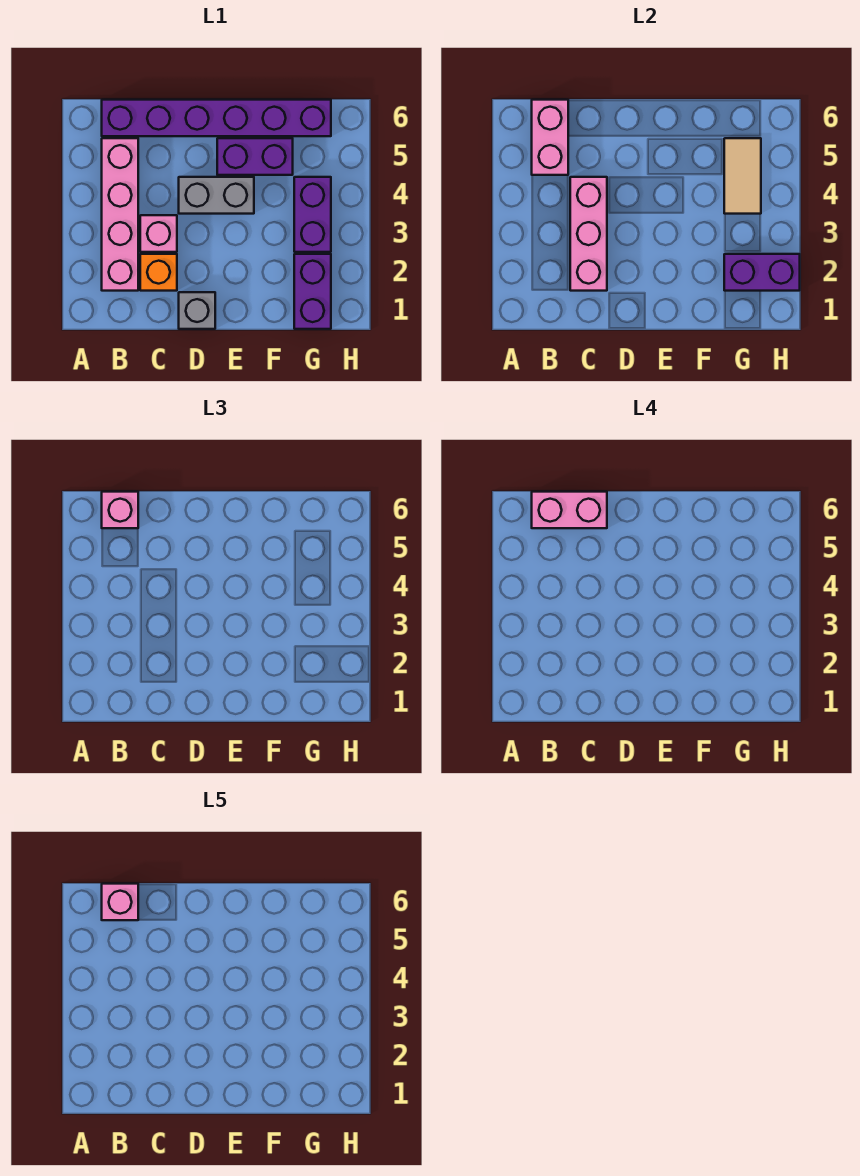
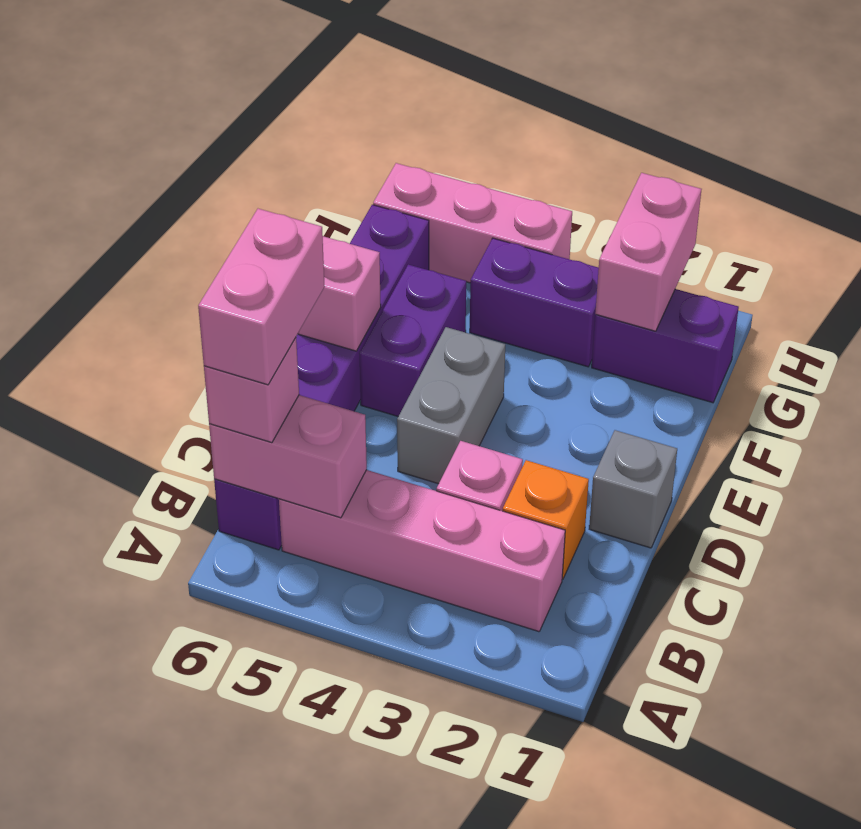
pink brick B6 level 5 -> pink brick E6 level 2
pink brick C2:C4 level 2 -> pink brick H4:H6 level 1
purple brick G2:H2 level 2 -> pink brick G2:H2 level 2
tan tile G4:G5 level 2 -> none

